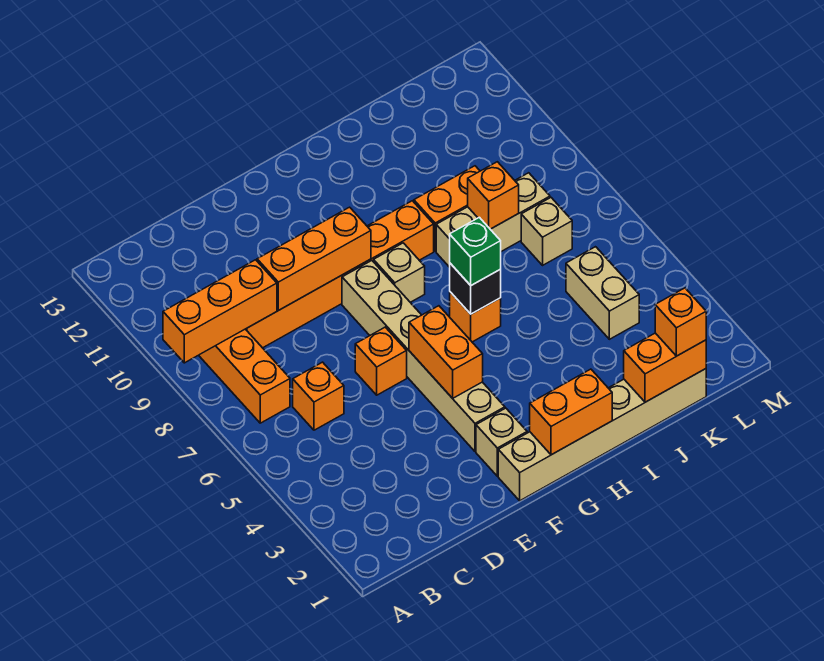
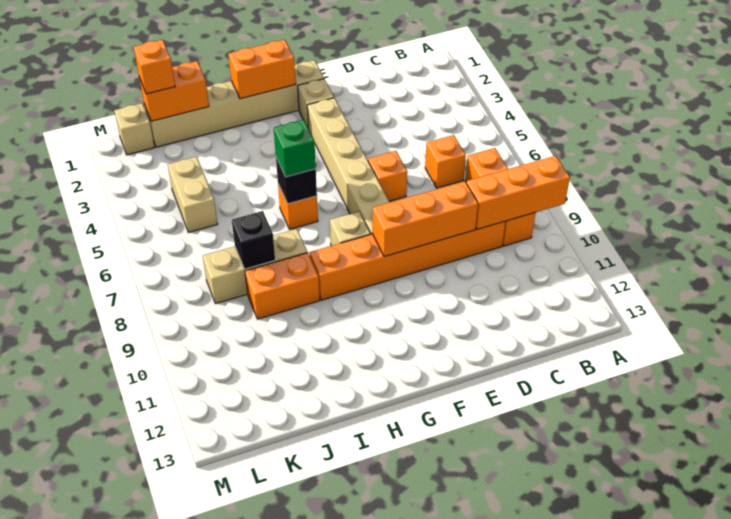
orange brick F4:F5 level 2 -> none
orange brick J8 level 2 -> black brick J8 level 2
tan brick K7 level 1 -> tan brick L1 level 1

